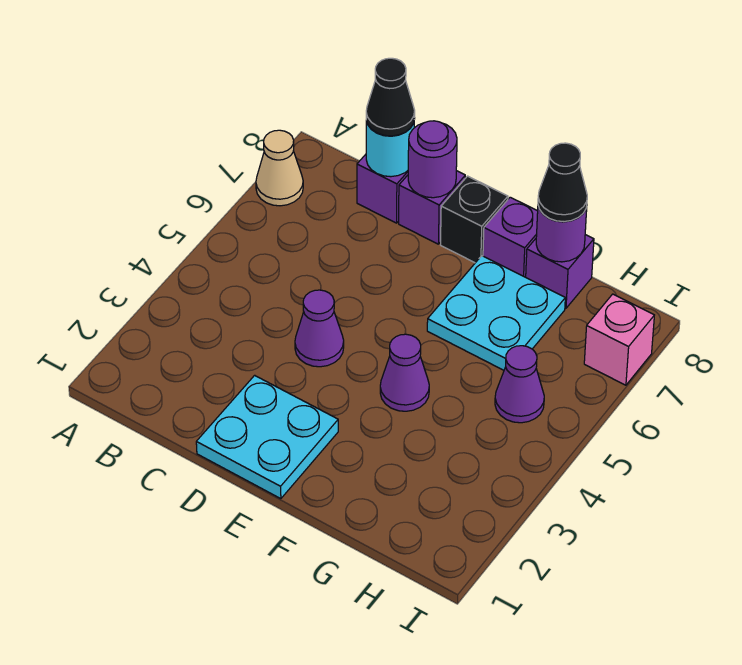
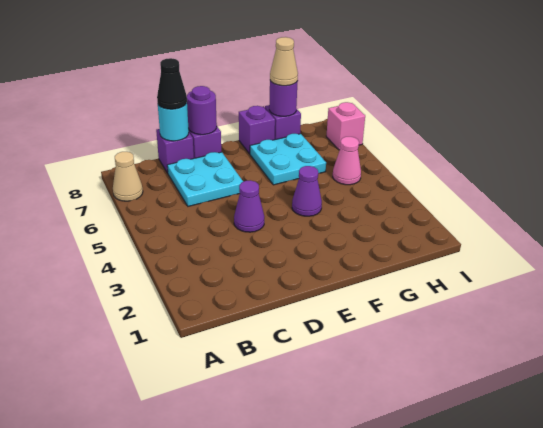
cyan plate D1:E2 level 1 -> cyan plate C6:D7 level 1
black brick E8 level 1 -> none
black cone G8 level 3 -> tan cone G8 level 3
purple cone H5 level 1 -> pink cone H5 level 1

